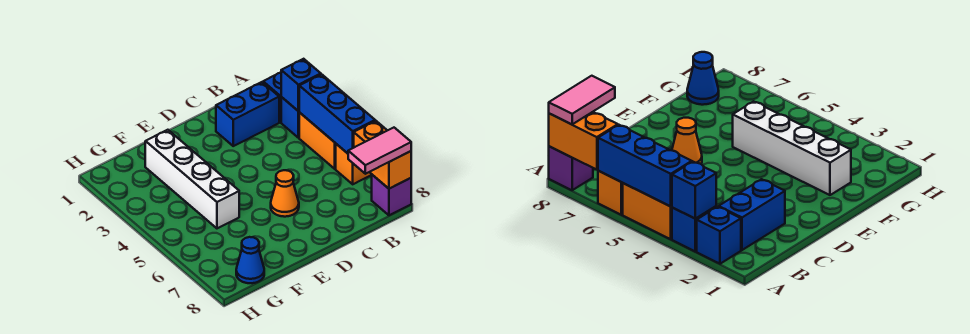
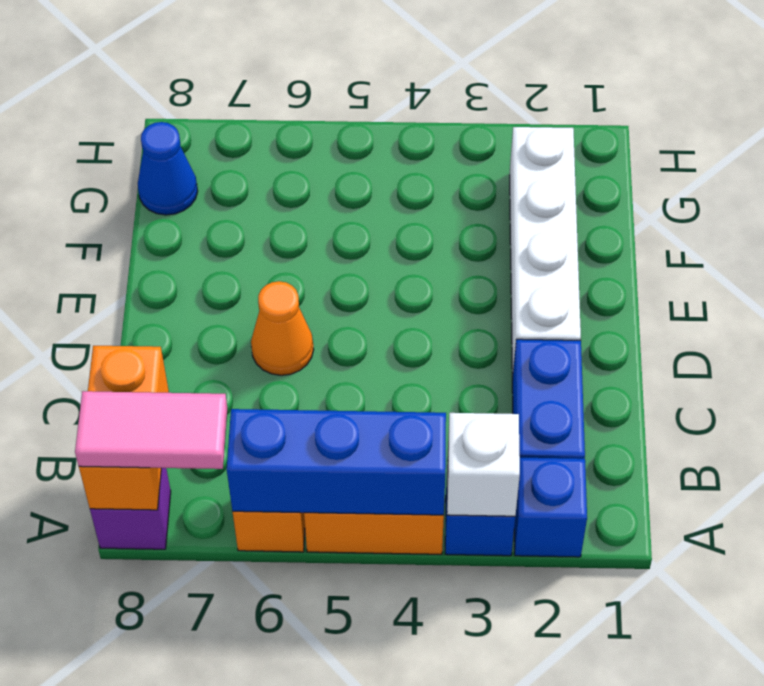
blue brick A3 level 2 -> white brick A3 level 2
orange brick A7:A8 level 2 -> orange brick A8:B8 level 2
pink tile A8:B8 level 3 -> pink tile A7:A8 level 3
white brick F2:F5 level 1 -> white brick D2:G2 level 1

